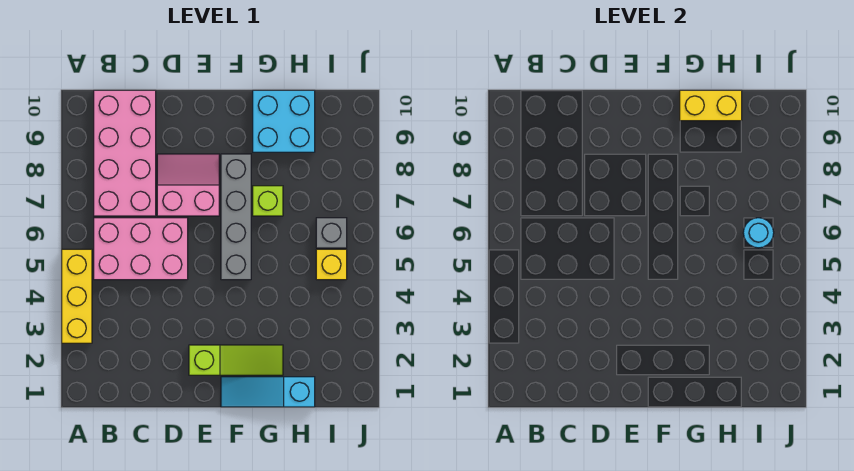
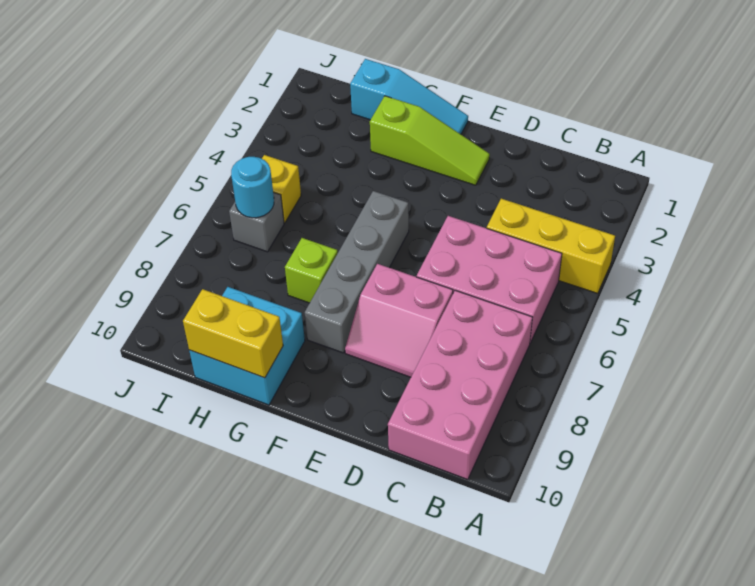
yellow brick A3:A5 level 1 -> yellow brick A4:C4 level 1
lime slope E2:G2 level 1 top E -> lime slope E2:G2 level 1 top G

